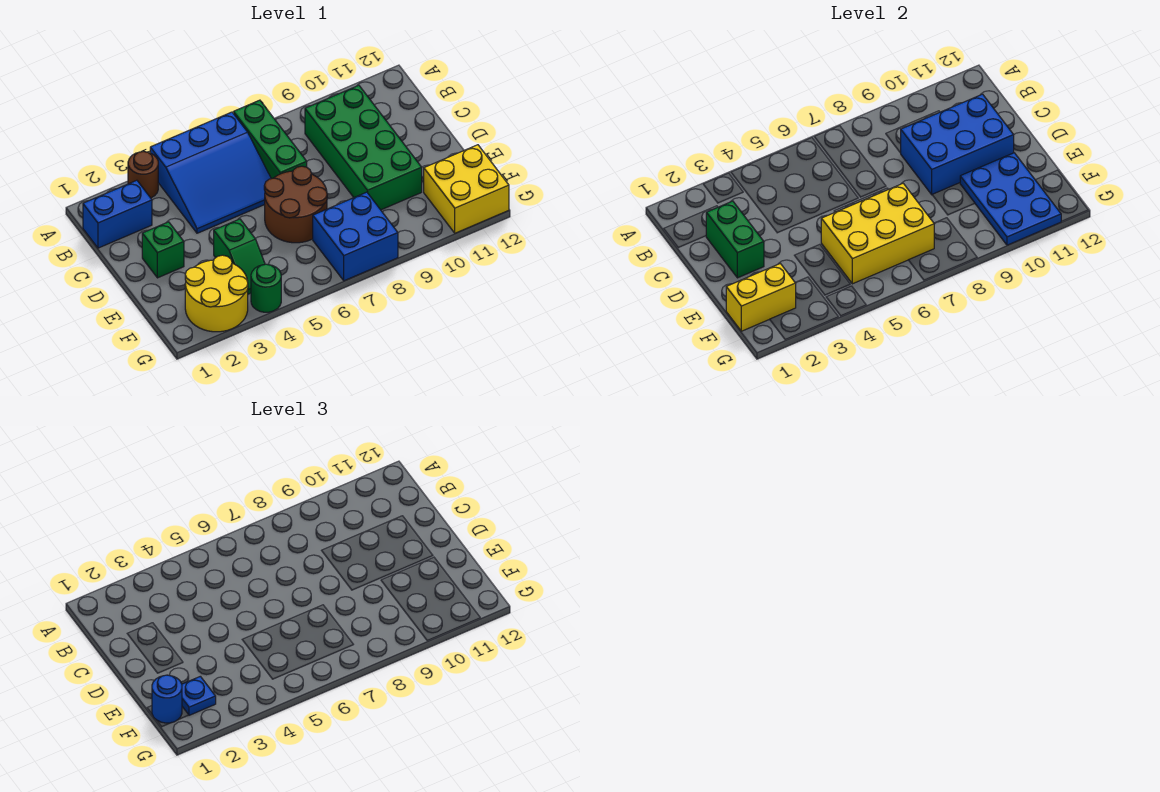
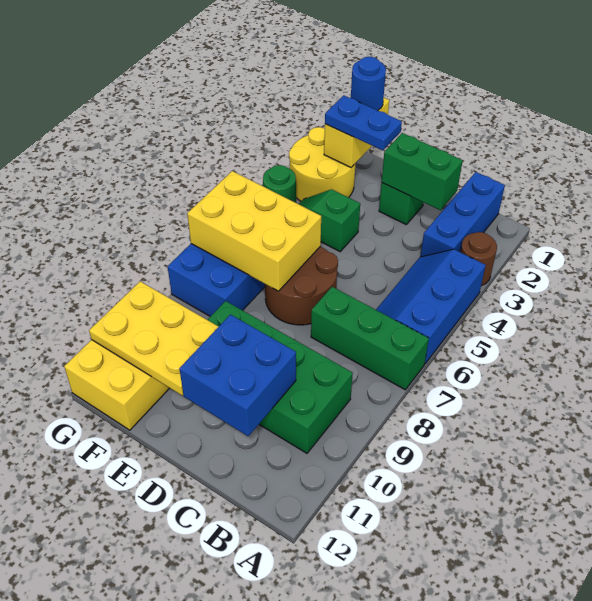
blue slope A4:C6 level 1 top A -> blue slope A4:B6 level 1 top A
blue brick B1:B2 level 1 -> blue brick B1:B3 level 1
blue brick C9:D11 level 2 -> blue brick C10:D11 level 2
yellow brick E5:F7 level 2 -> yellow brick E6:G7 level 2
blue plate E10:G11 level 2 -> yellow plate E10:G11 level 2
blue plate F2 level 3 -> blue plate E2:F2 level 3

